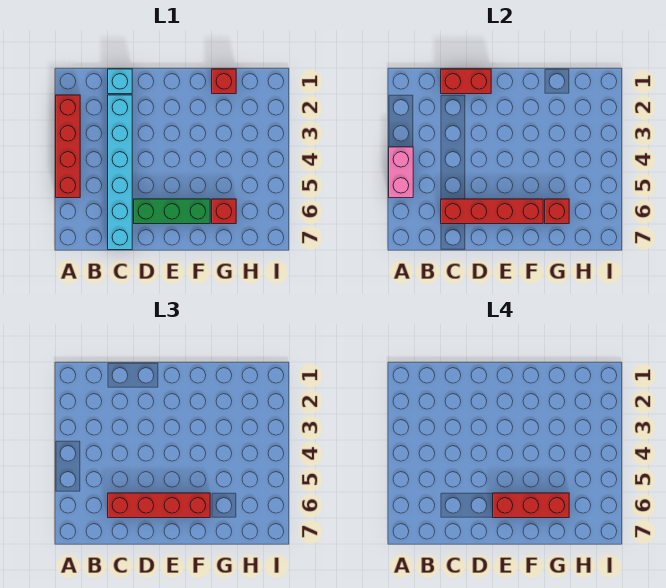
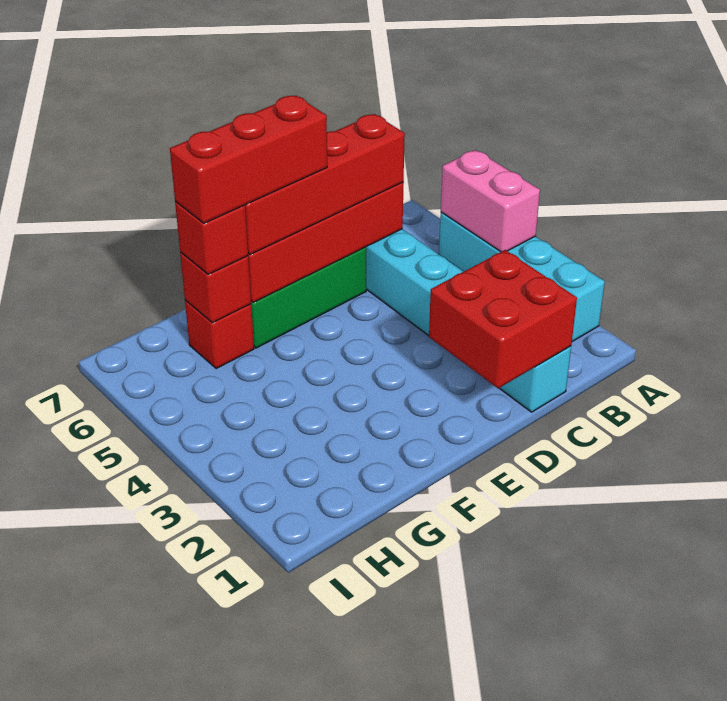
red brick A2:A5 level 1 -> cyan brick A2:A5 level 1
red brick C1:D1 level 2 -> red brick C1:D2 level 2
red brick G1 level 1 -> red brick G6 level 3

